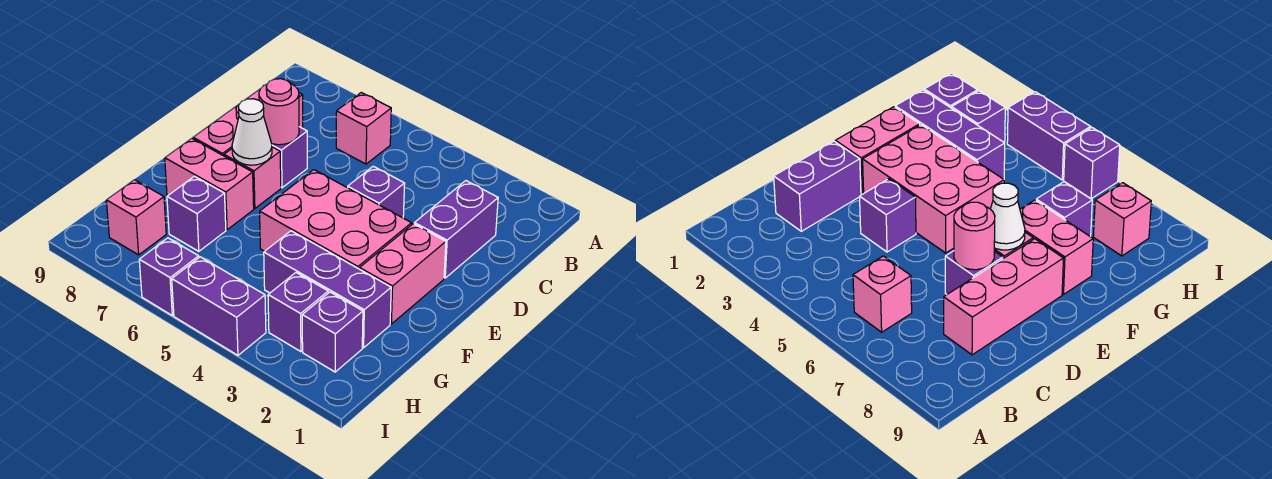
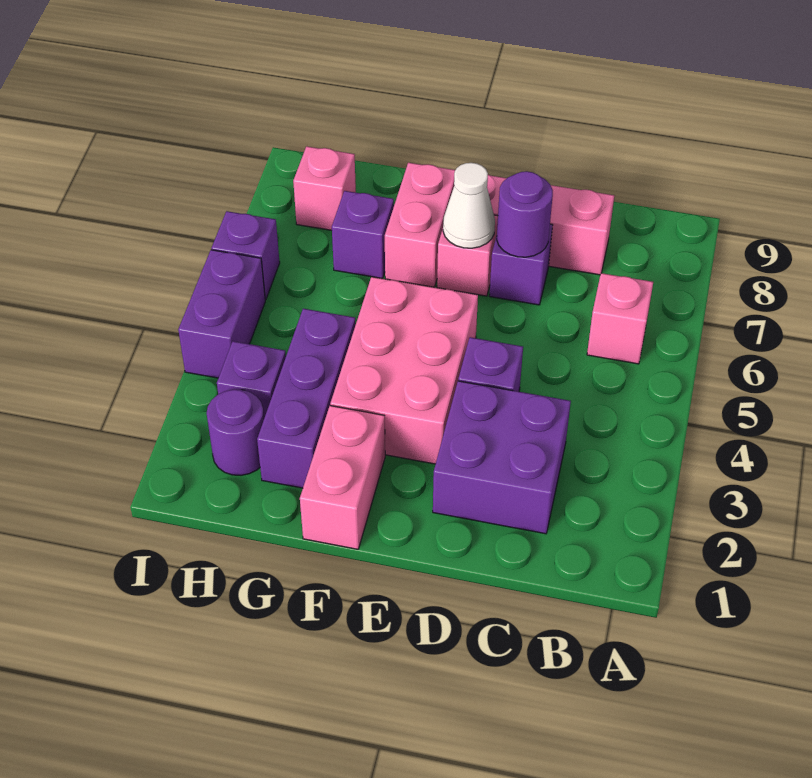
purple brick C2:D2 level 1 -> purple brick C2:D3 level 1
pink round brick D7 level 2 -> purple round brick D7 level 2
pink brick E2:F2 level 1 -> pink brick F1:F2 level 1
purple brick H2 level 1 -> purple round brick H2 level 1

